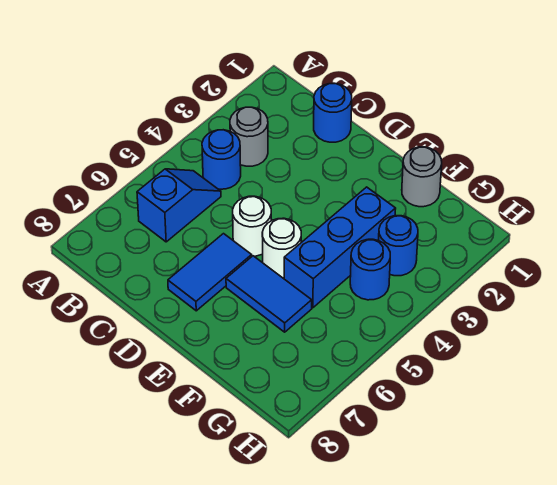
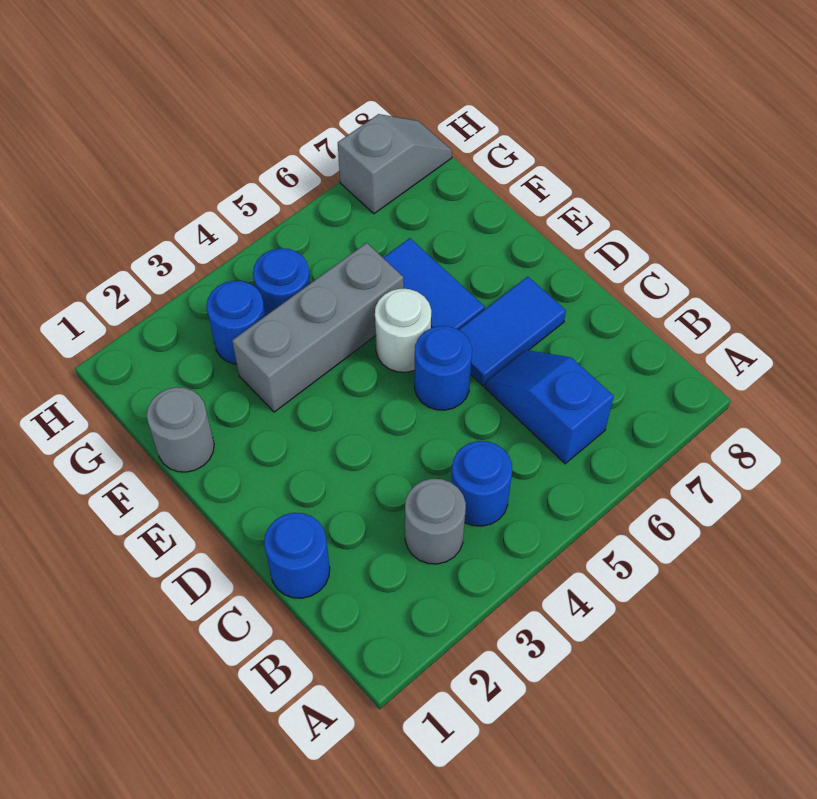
blue slope B5:B6 level 1 top 6 -> blue slope B6:C6 level 1 top B
white round brick D5 level 1 -> blue round brick D5 level 1
blue brick F3:F5 level 1 -> grey brick F3:F5 level 1
none -> grey slope H7:H8 level 1 top 7

